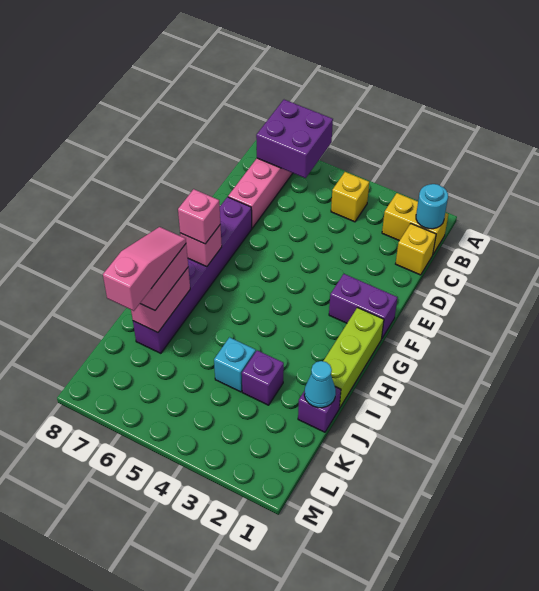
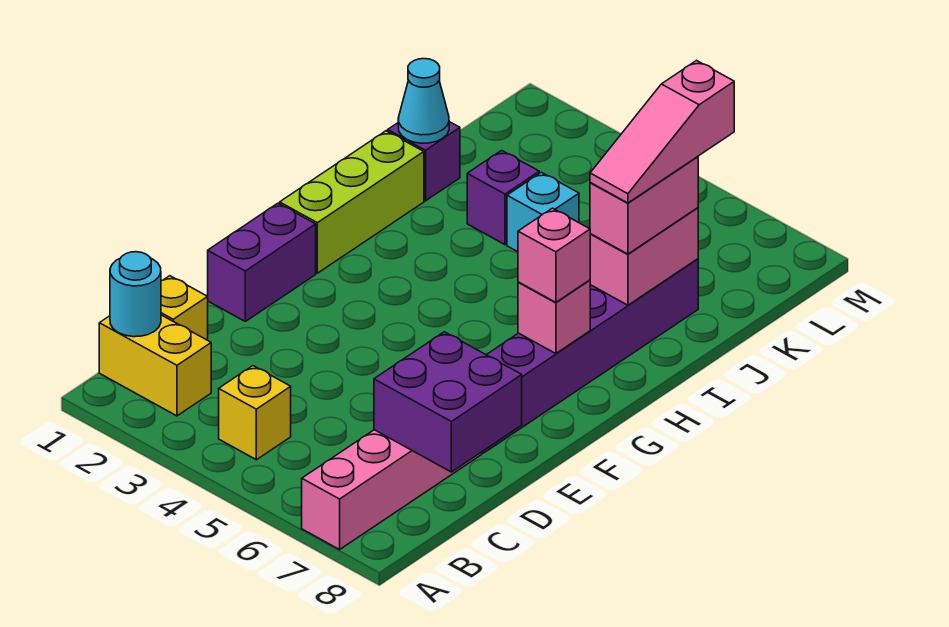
purple brick A6:B7 level 2 -> purple brick C7:D8 level 2
purple brick F1:F2 level 1 -> purple brick E1:F1 level 1

